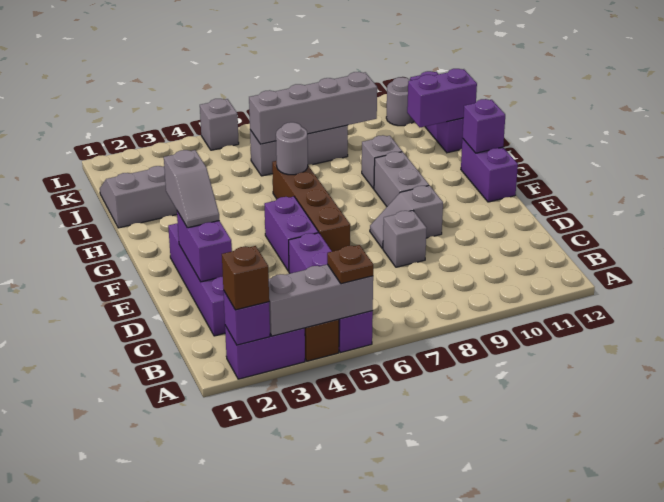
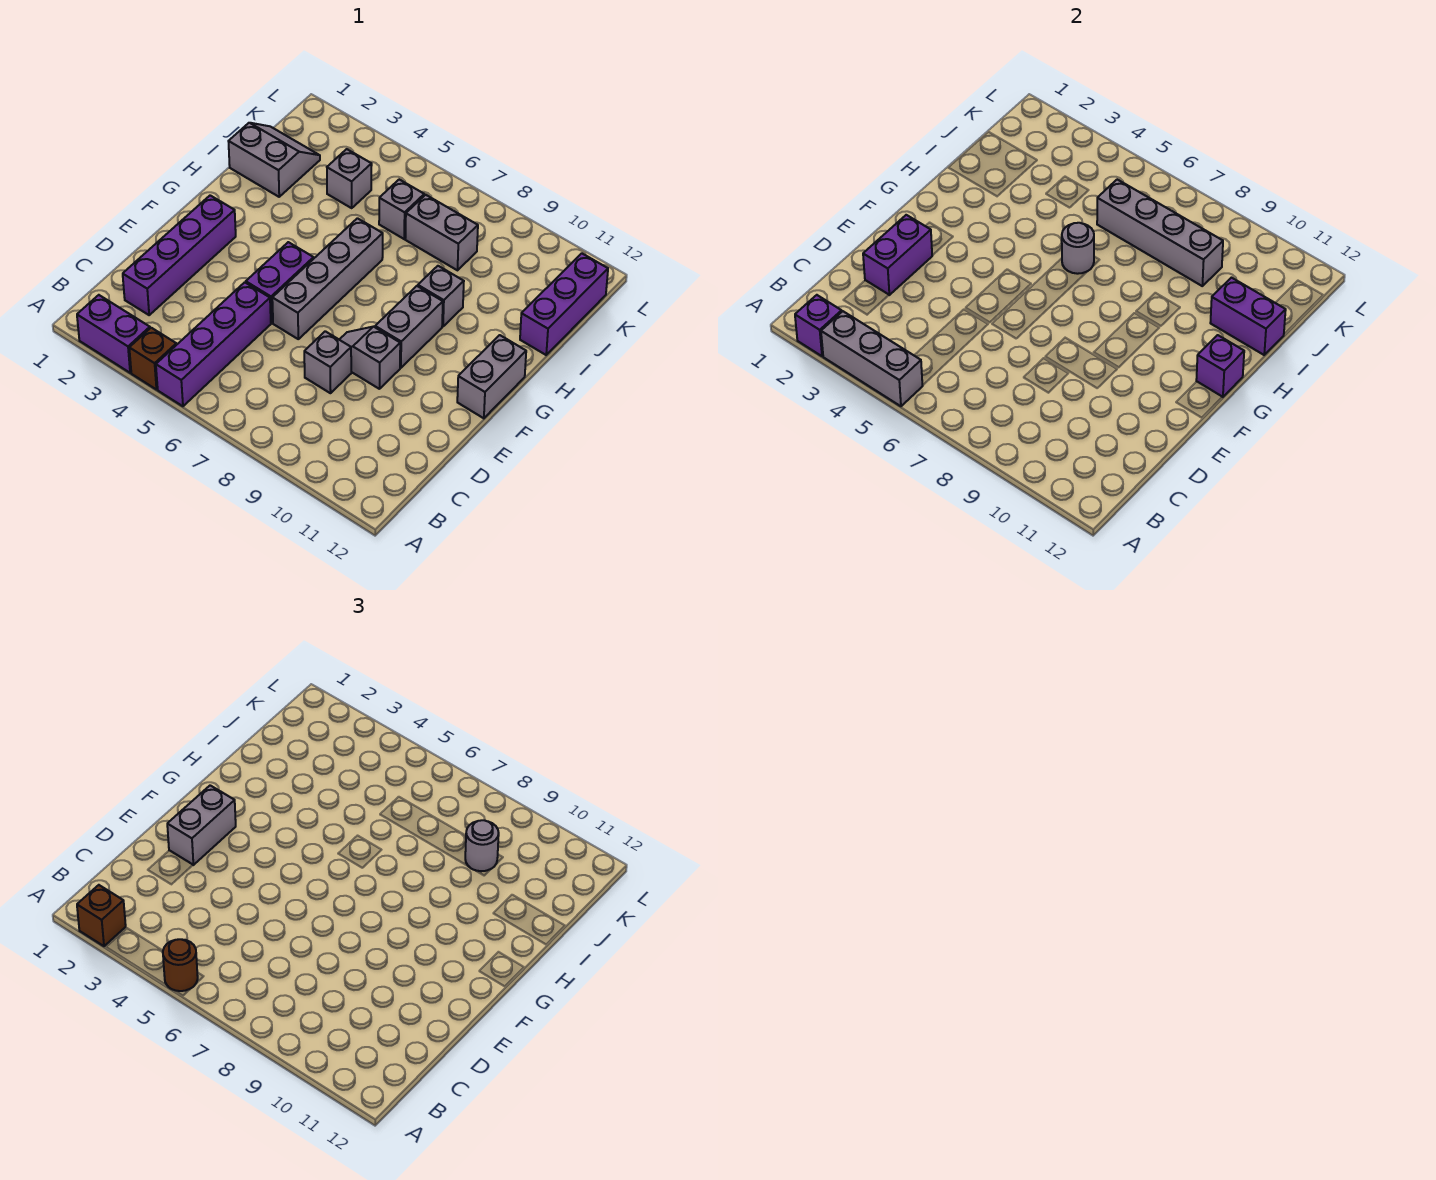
brown plate A5 level 3 -> brown round brick A5 level 3
grey slope E2:F2 level 3 top F -> grey brick E2:F2 level 3
brown brick E6:H6 level 1 -> grey brick E6:H6 level 1
purple brick F12:G12 level 1 -> grey brick F12:G12 level 1
grey round brick K11 level 1 -> grey round brick J9 level 3
grey brick L5 level 1 -> grey brick J4 level 1

